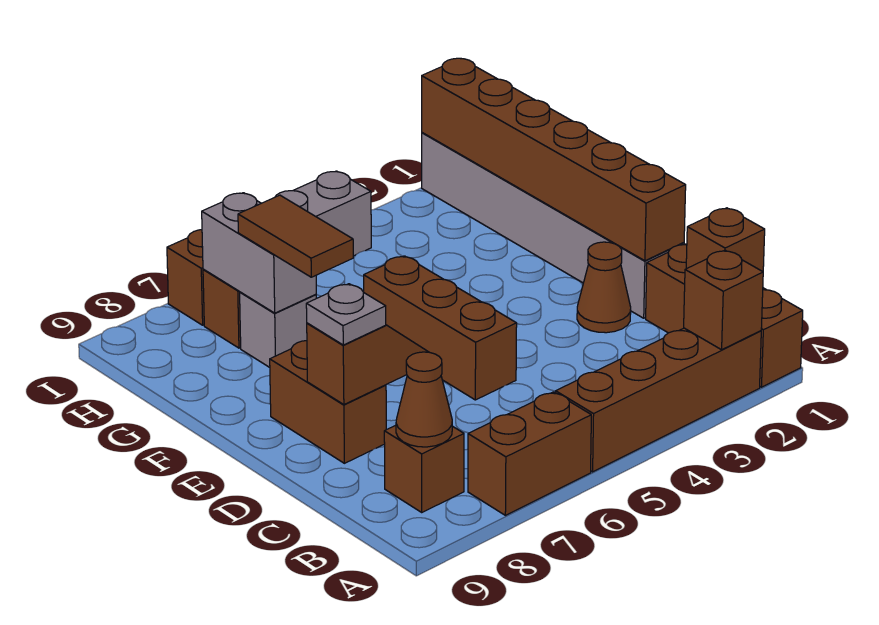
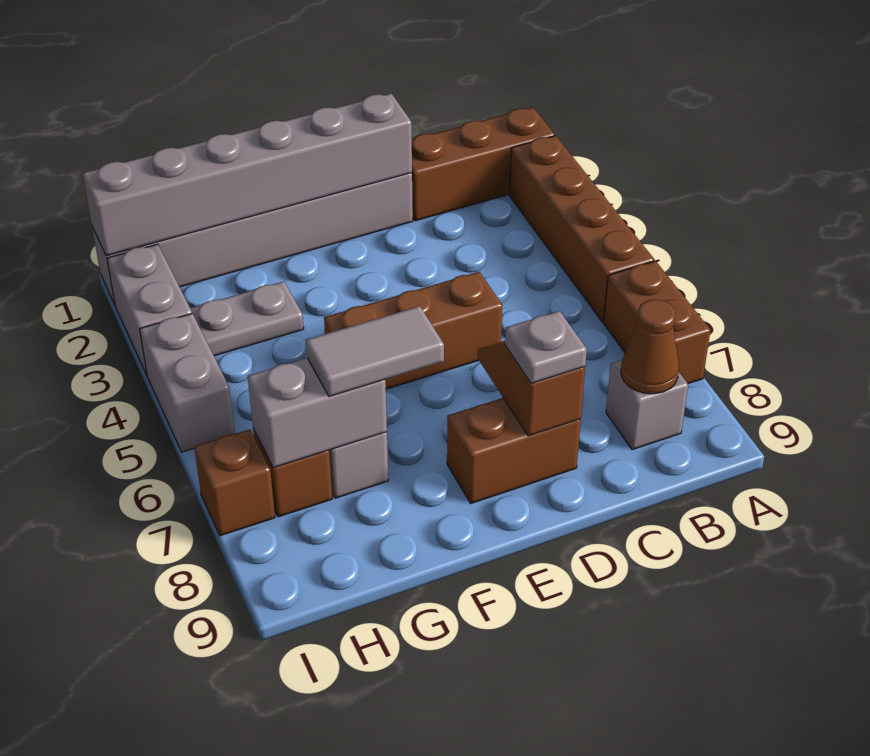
brown brick A2 level 2 -> none
brown brick B1 level 2 -> none
brown brick B8 level 1 -> grey brick B8 level 1
brown brick D1:I1 level 2 -> grey brick D1:I1 level 2
brown cone D2 level 1 -> none
brown tile F7:G7 level 3 -> grey tile F7:G7 level 3
none -> grey plate G3:H3 level 1
none -> grey brick I2:I3 level 1

